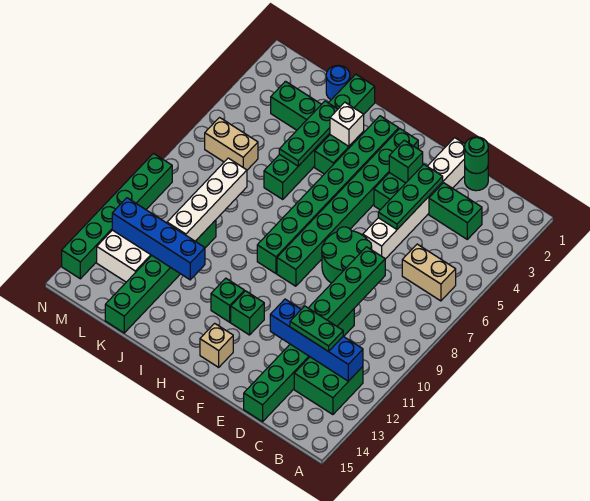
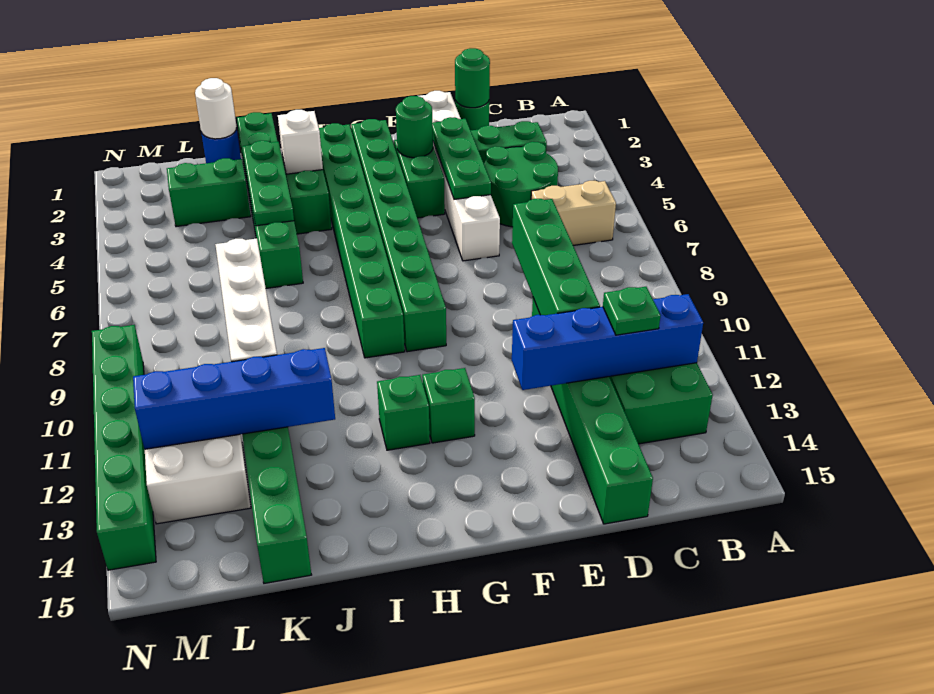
green plate C12:D12 level 3 -> green plate C12 level 3
green round brick E7:F8 level 1 -> green round brick C4:D5 level 1
green brick F3 level 2 -> green round brick F3 level 2
tan brick G14 level 1 -> none
none -> white round brick K1 level 2
tan brick L6:M6 level 1 -> none

